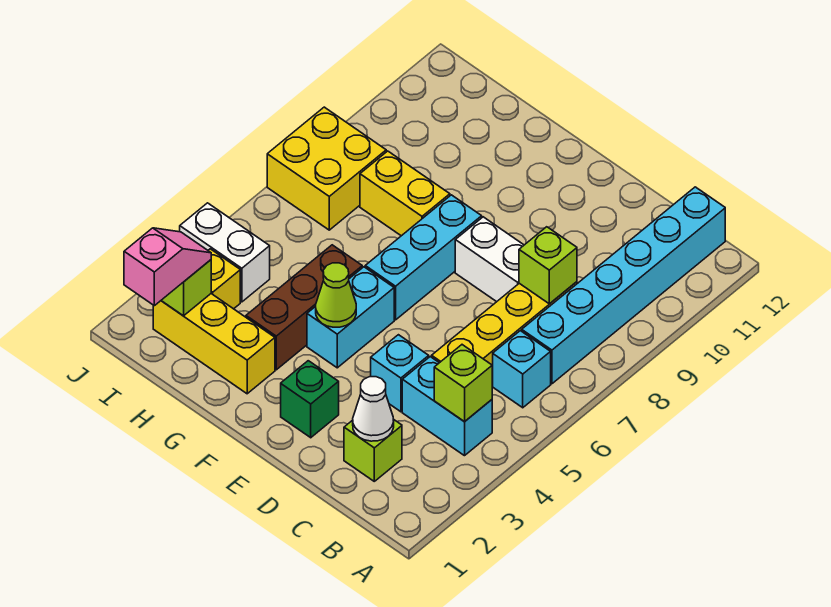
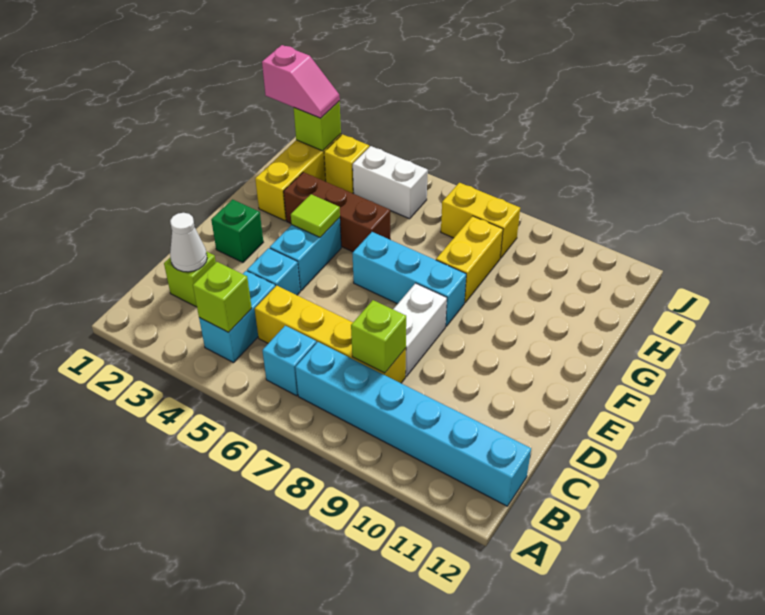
cyan brick F4:F5 level 1 -> cyan brick E4:F4 level 1
lime cone F4 level 2 -> lime tile F4 level 2
white brick I4:J4 level 1 -> white brick I4:I5 level 1
yellow brick I7:J8 level 1 -> yellow brick I7:I8 level 1

